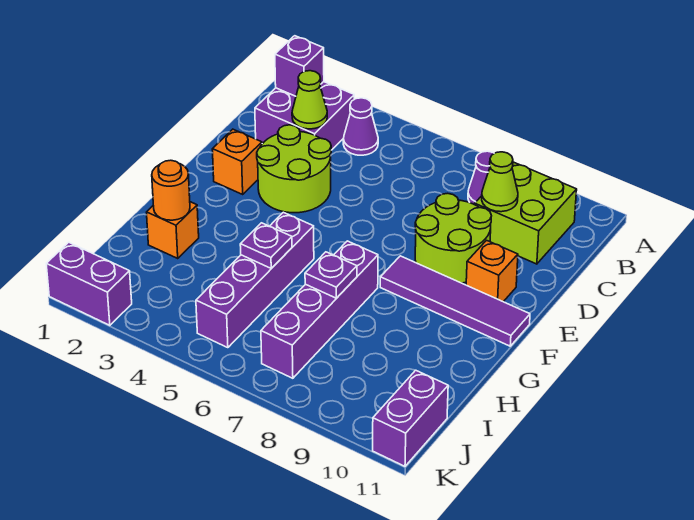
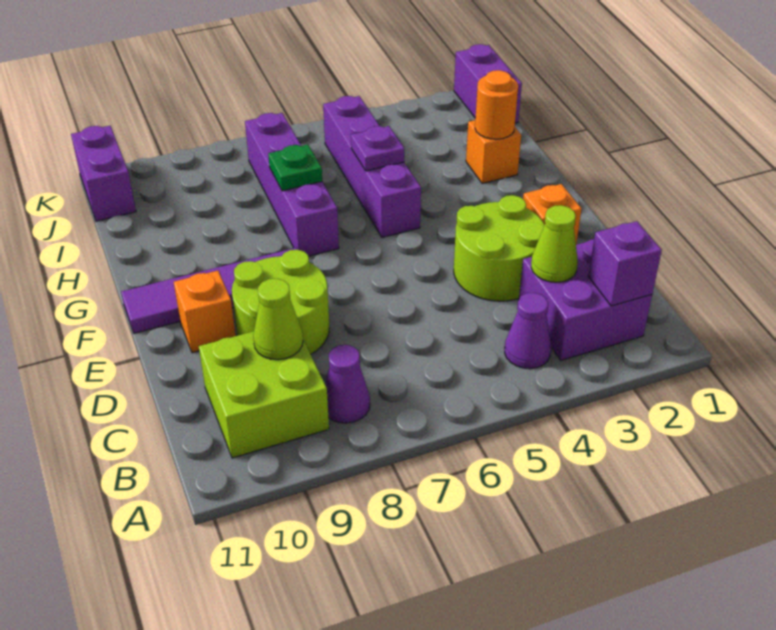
purple plate H7 level 2 -> green plate H7 level 2
purple brick K1:K2 level 1 -> purple brick J1:K1 level 1

